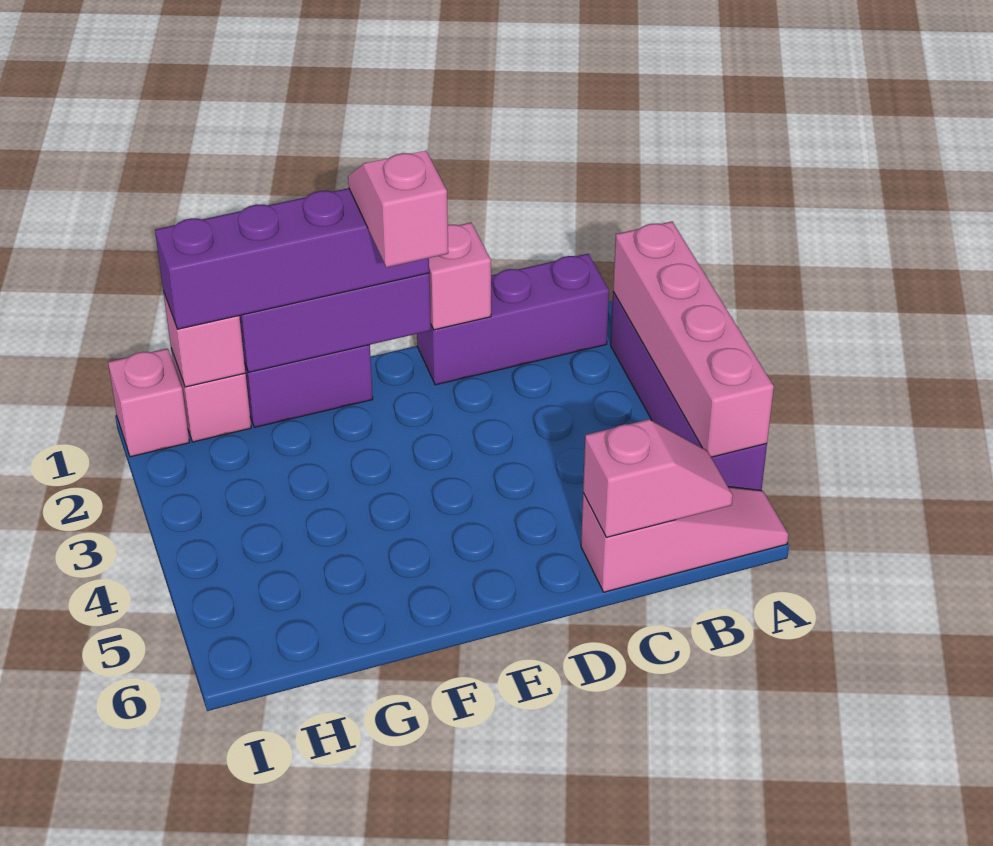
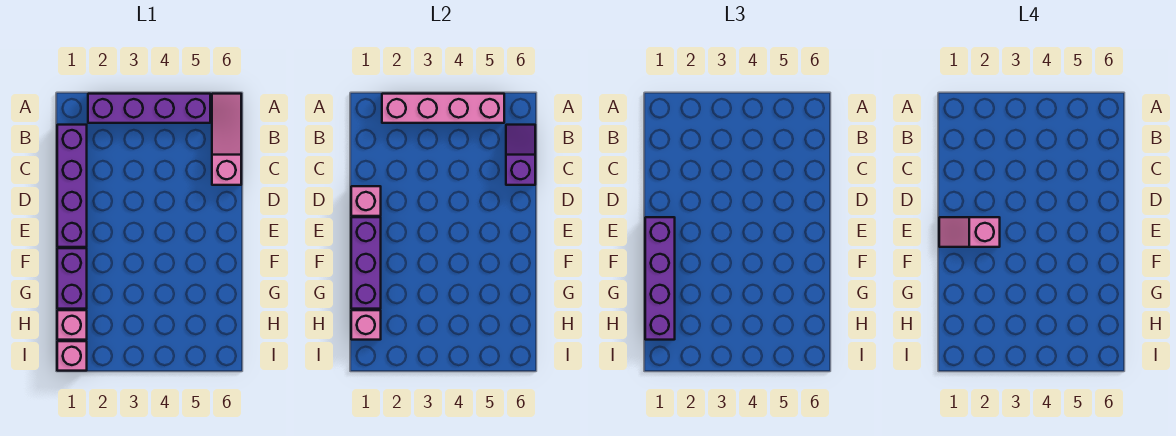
purple brick B1:D1 level 1 -> purple brick B1:E1 level 1
pink slope B6:C6 level 2 top C -> purple slope B6:C6 level 2 top C

